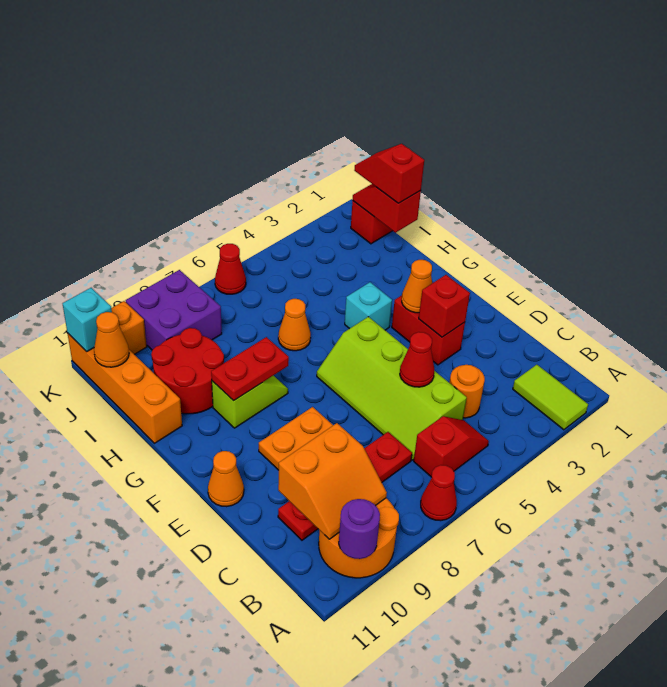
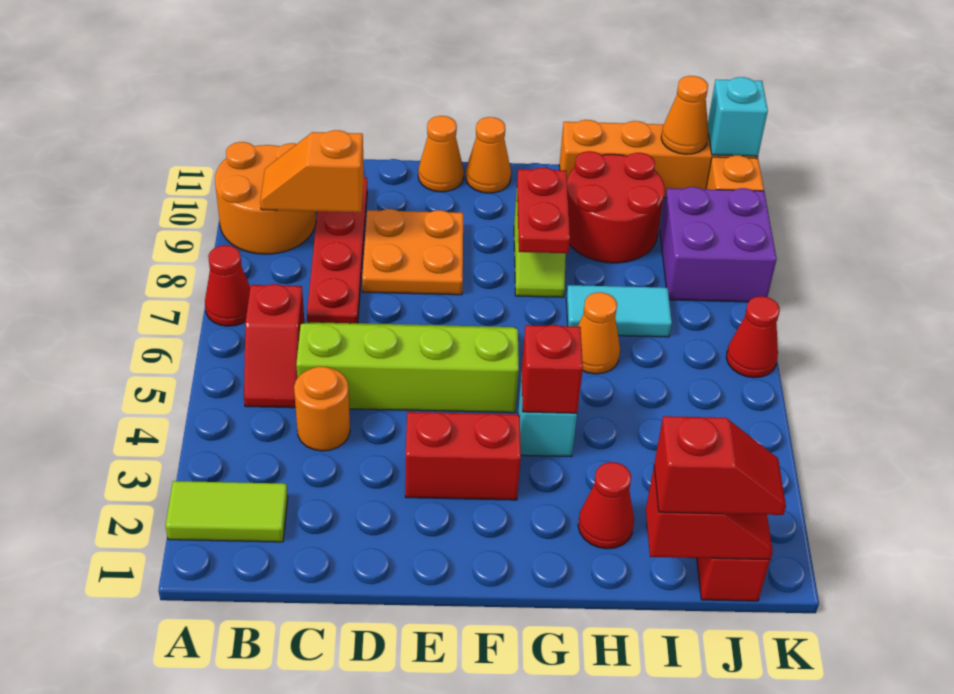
purple round brick A10 level 2 -> none
orange slope B9:C10 level 2 top C -> orange slope B9:C9 level 2 top C
red cone D5 level 2 -> red cone H2 level 1
red brick E3 level 2 -> red brick G4 level 2
orange cone F3 level 2 -> orange cone F11 level 1
none -> cyan tile H7:I7 level 1

